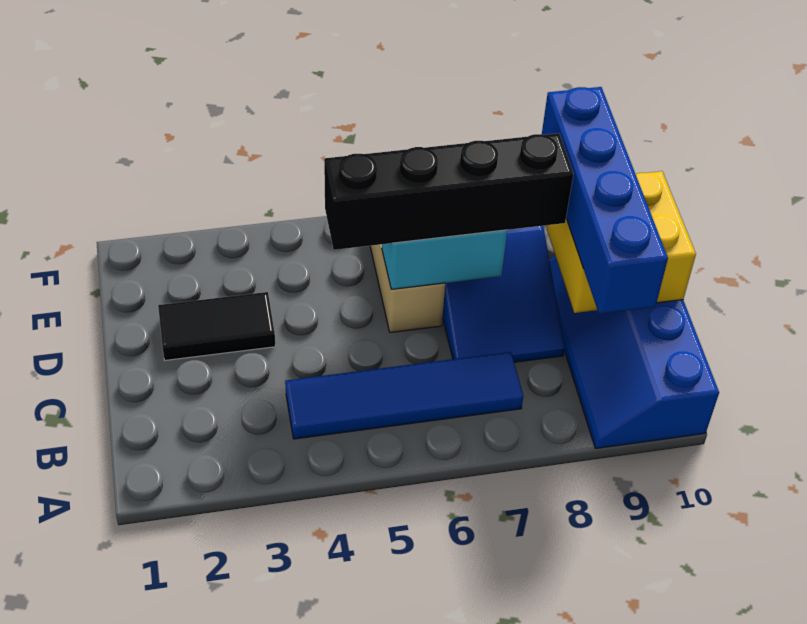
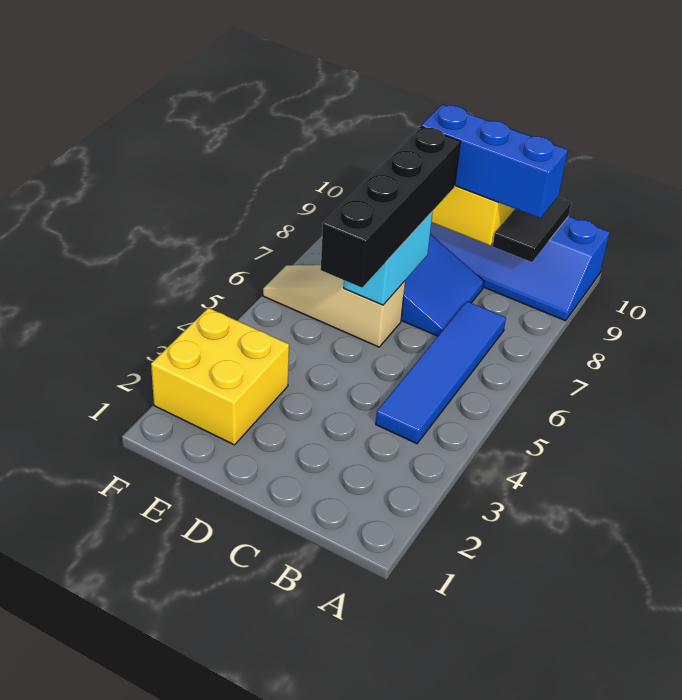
blue brick B9:E9 level 3 -> blue brick B9:D9 level 3
black tile D2:D3 level 1 -> black tile B9:B10 level 2
none -> yellow brick E2:F3 level 1

